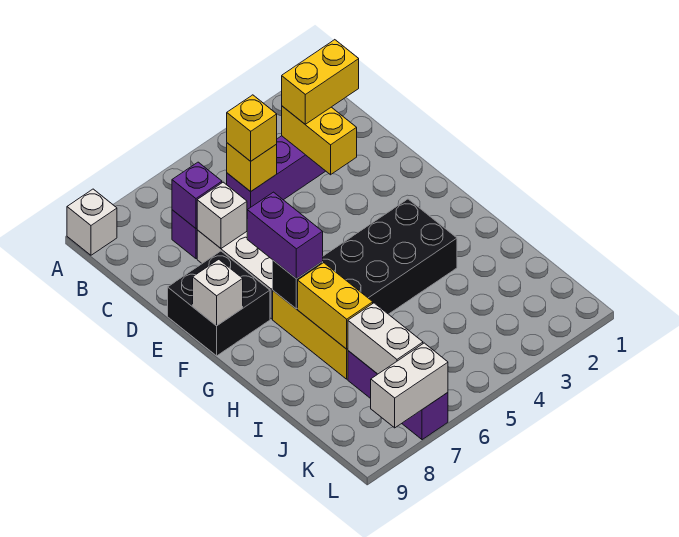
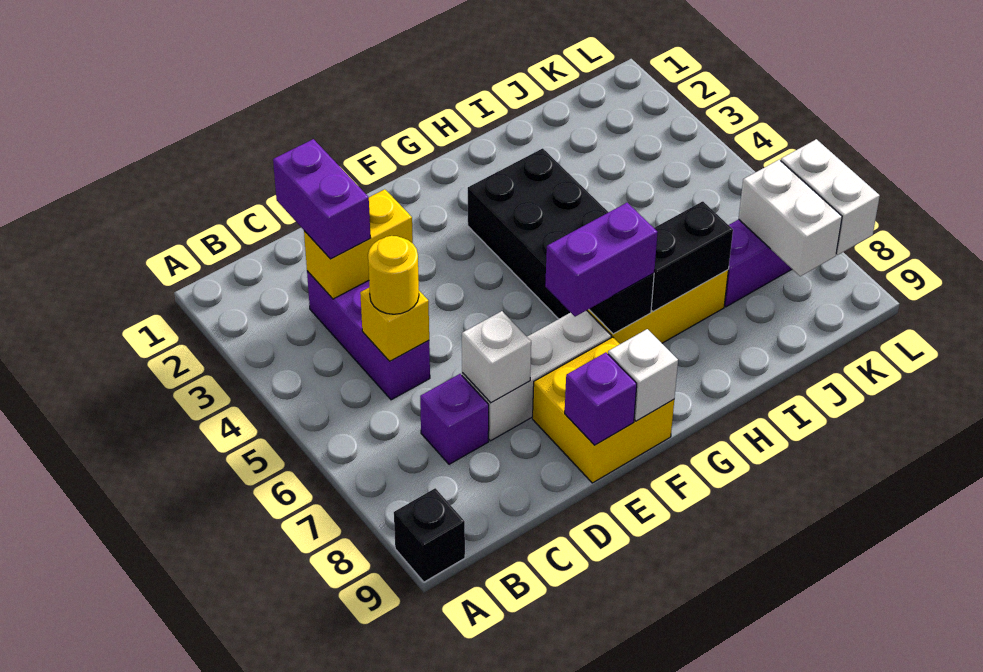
white brick A9 level 1 -> black brick A9 level 1
yellow brick C2:C3 level 3 -> purple brick C2:C3 level 3
yellow brick C5 level 3 -> yellow round brick C5 level 3
purple brick C7 level 2 -> purple brick E9 level 2
black brick E8:F9 level 1 -> yellow brick E8:F9 level 1
yellow brick H7:I7 level 2 -> black brick H7:I7 level 2
white brick J7:K7 level 2 -> white brick K7:K8 level 2

